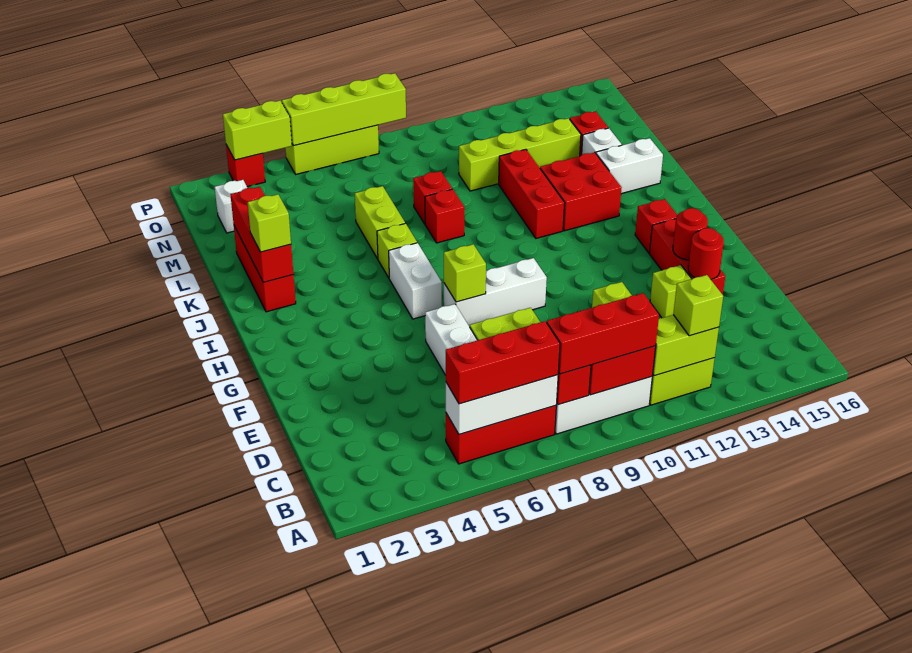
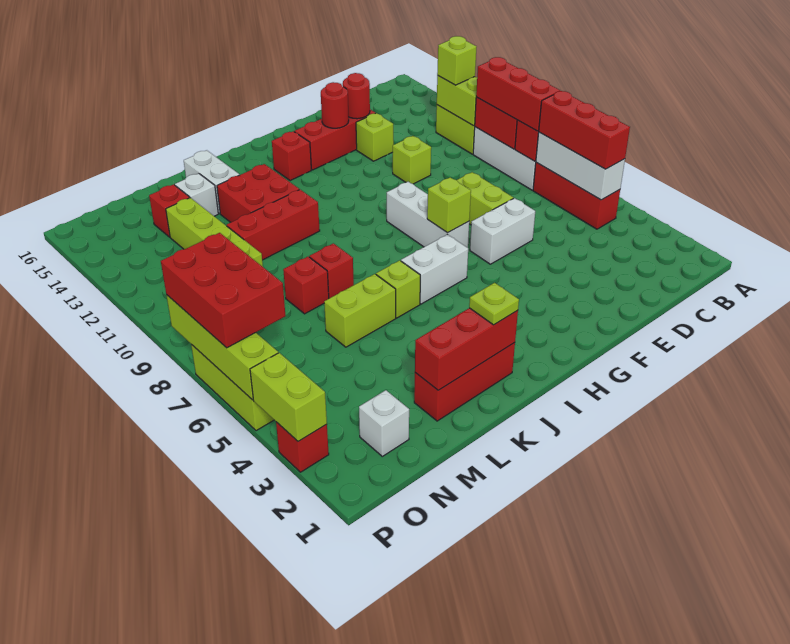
lime brick J2 level 3 -> lime plate J2 level 3
none -> red brick O6:P8 level 3

